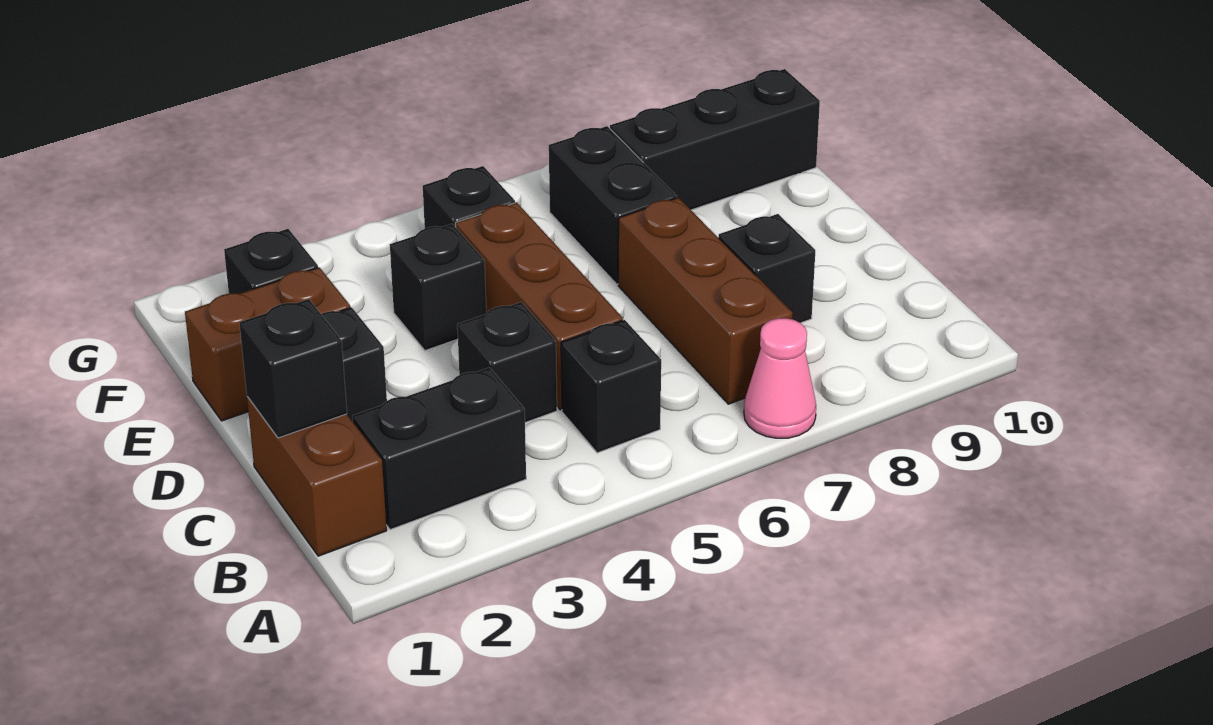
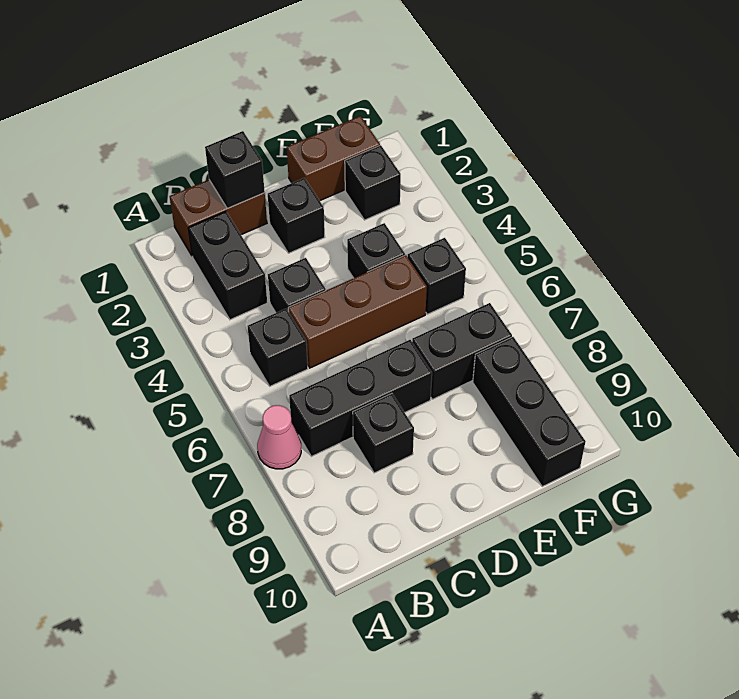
brown brick B7:D7 level 1 -> black brick B7:D7 level 1
brown brick E1:E2 level 1 -> brown brick E1:F1 level 1

